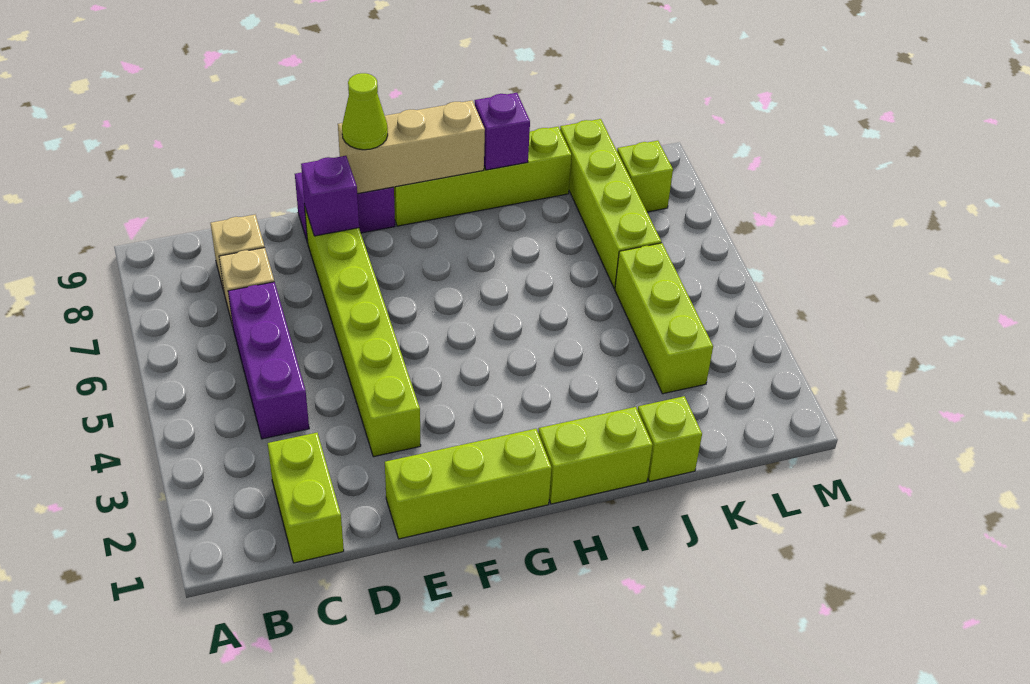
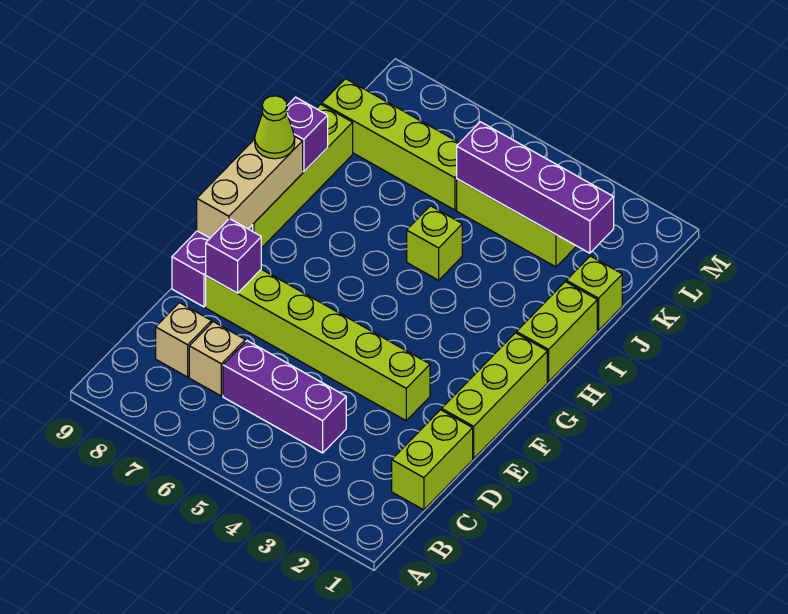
lime brick C1:C2 level 1 -> lime brick C1:D1 level 1
lime cone F9 level 3 -> lime cone H9 level 3
none -> purple brick K2:K5 level 2
lime brick L8 level 1 -> lime brick I5 level 1

